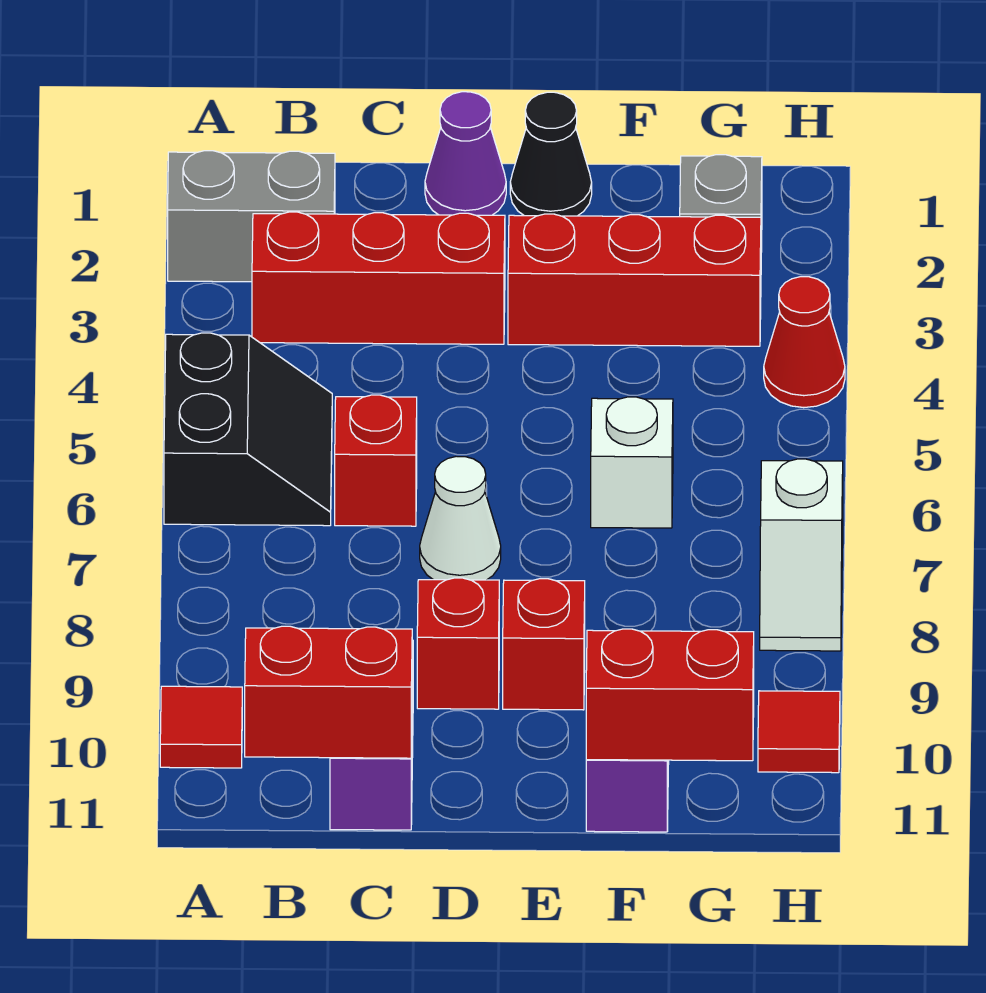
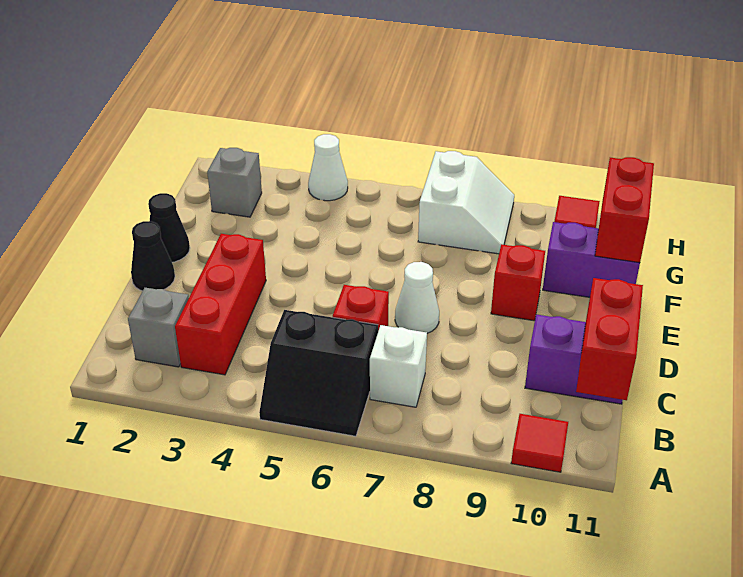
grey brick A2:B2 level 1 -> grey brick B2 level 1
black slope A5:B6 level 1 top A -> black slope A5:B6 level 1 top B
purple cone D1 level 1 -> black cone D1 level 1
red brick D9 level 1 -> none
red brick E3:G3 level 1 -> none
white brick F6 level 1 -> white brick B7 level 1
red cone H4 level 1 -> white cone H4 level 1
white slope H7:H8 level 1 top 7 -> white slope G7:H8 level 1 top 7

